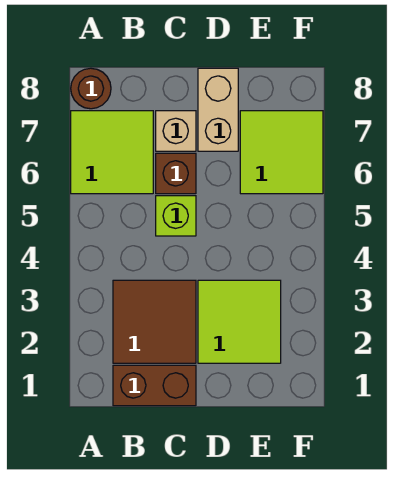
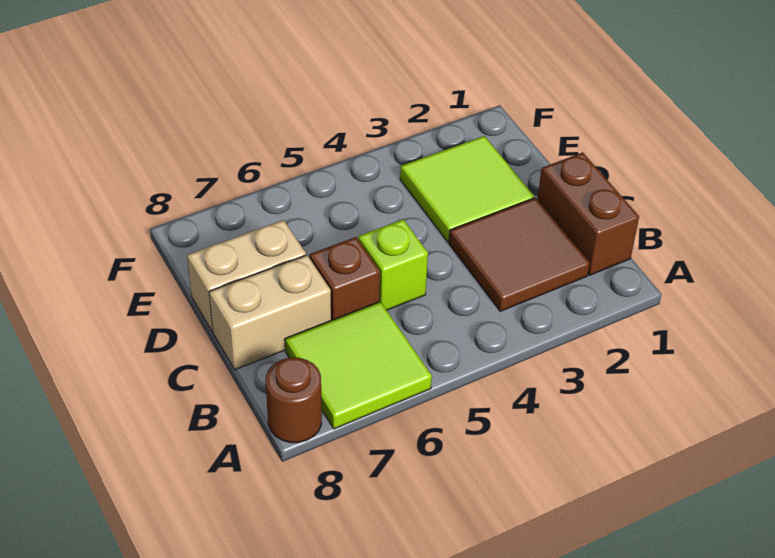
tan brick C7 level 1 -> tan brick C7:C8 level 1
lime tile E6:F7 level 1 -> none

